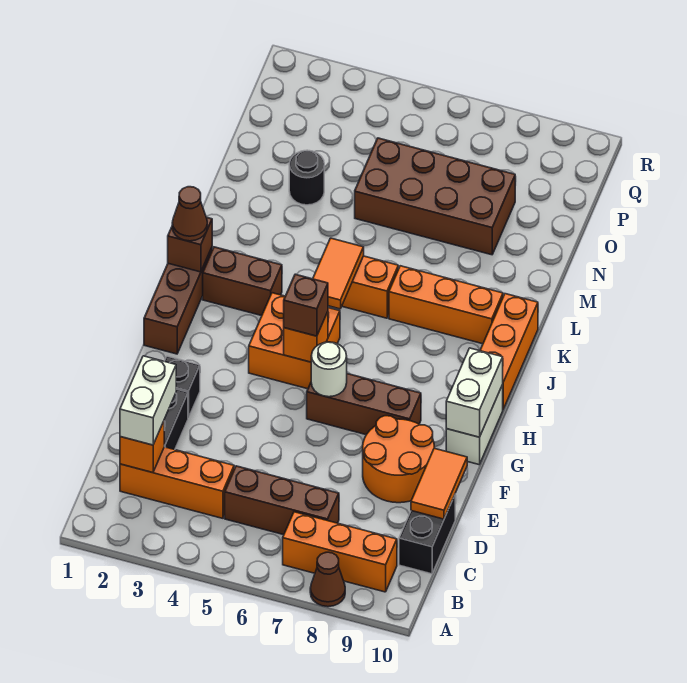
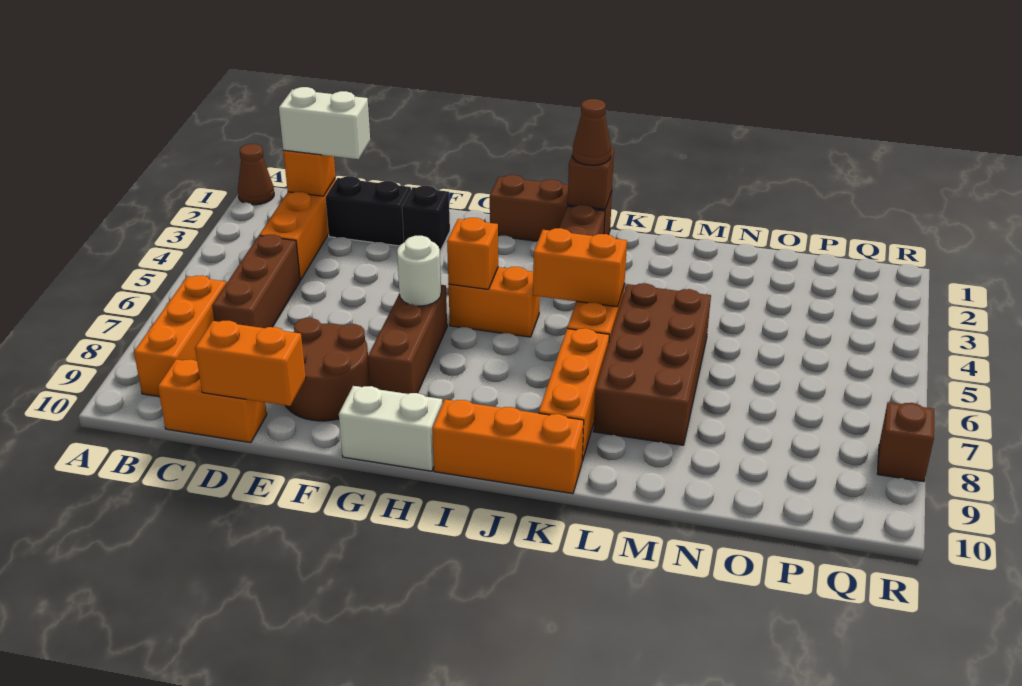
brown cone A8 level 1 -> brown cone A1 level 1
black brick C10:D10 level 1 -> orange brick C10:D10 level 1
orange tile D10:E10 level 2 -> orange brick D10:E10 level 2
orange round brick E8:F9 level 1 -> brown round brick E8:F9 level 1
white brick G10:H10 level 2 -> none
orange brick H4:I5 level 1 -> orange brick H5:I5 level 1
brown brick H5 level 3 -> brown brick R8 level 1
orange tile J5:K5 level 2 -> orange brick J5:K5 level 2
black round brick N3 level 1 -> none
brown brick N5:O8 level 1 -> brown brick L5:M8 level 1

